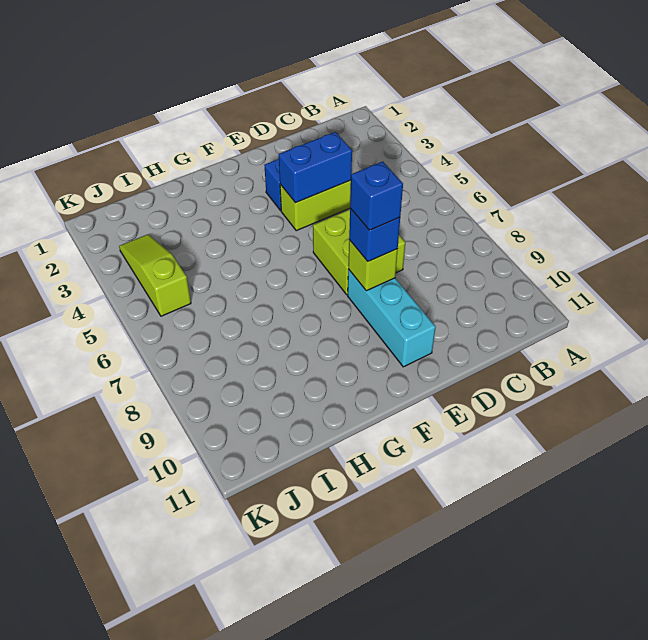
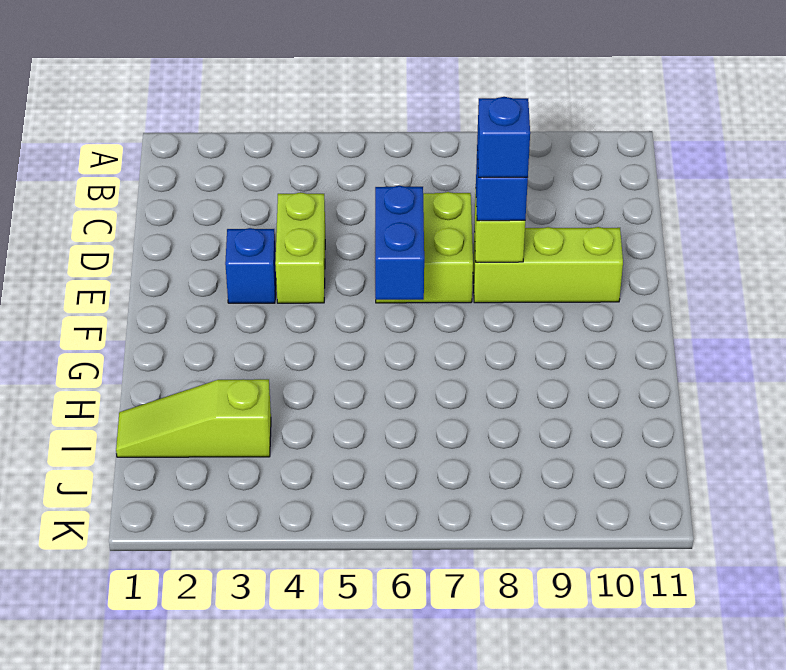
blue brick D4:E4 level 2 -> blue brick E6:F6 level 2
cyan brick E8:E10 level 1 -> lime brick E8:E10 level 1
lime slope J3:J5 level 1 top 5 -> lime slope I1:I3 level 1 top 3

